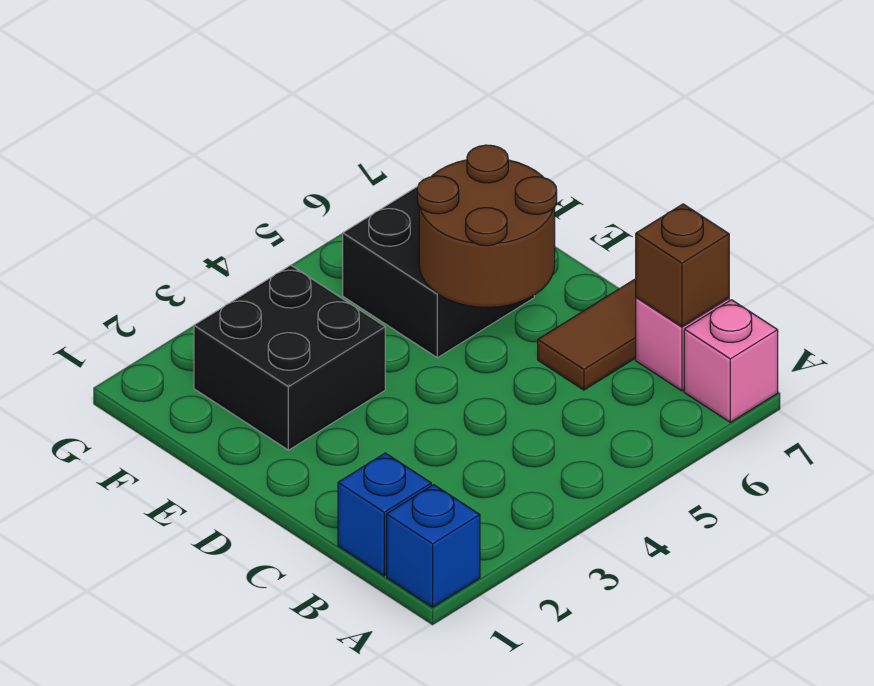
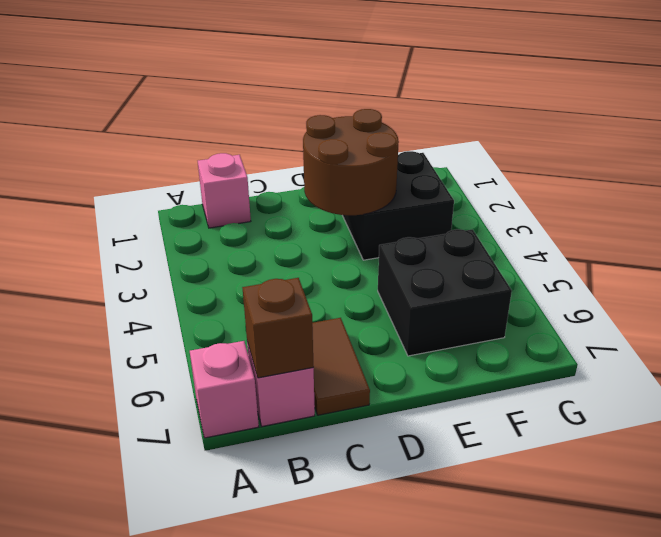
blue brick A1 level 1 -> none
blue brick B1 level 1 -> pink brick B1 level 1
brown round brick D5:E6 level 2 -> brown round brick D2:E3 level 2

